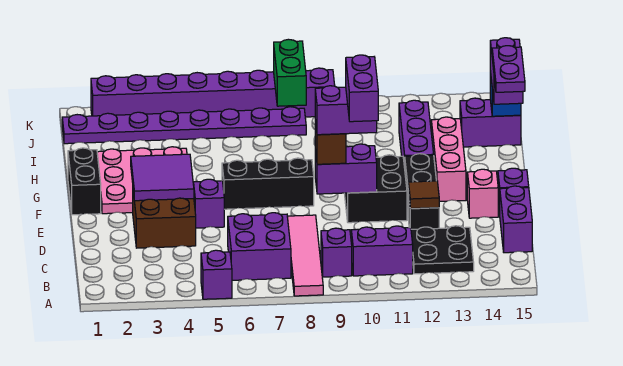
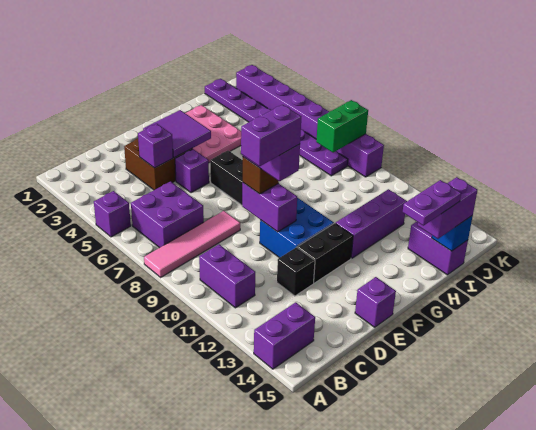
purple brick B9 level 1 -> purple brick D4 level 2
black plate B12:C13 level 1 -> none
purple brick C15:D15 level 1 -> purple brick A14:B14 level 1
brown tile D12 level 2 -> none
black brick E10:F11 level 1 -> blue brick E10:F11 level 1
pink brick E14 level 1 -> none
black brick F1:G1 level 1 -> none
pink brick F13:H13 level 1 -> none

